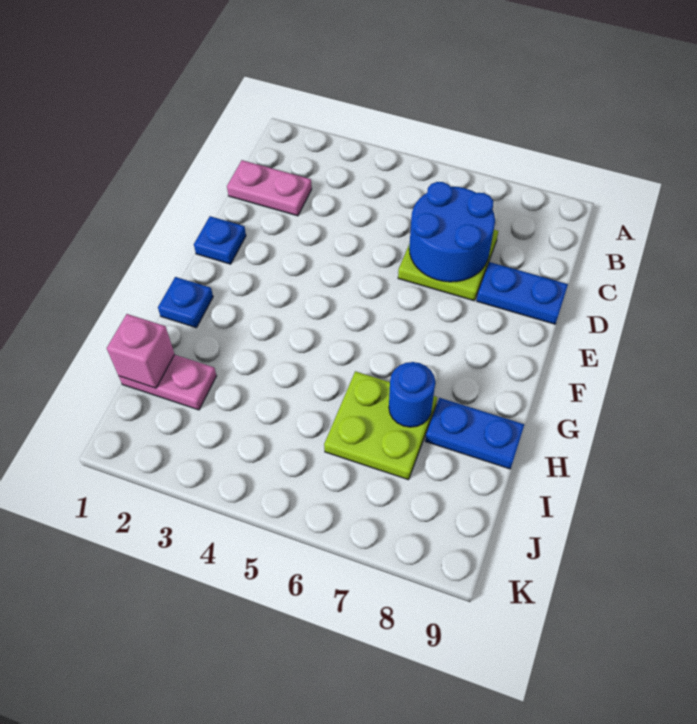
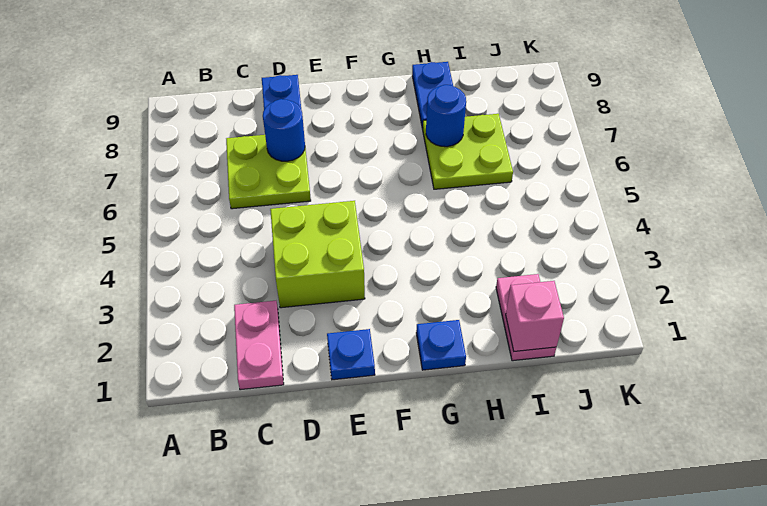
blue round brick C6:D7 level 2 -> blue round brick D7 level 2
none -> lime brick D3:E4 level 1

